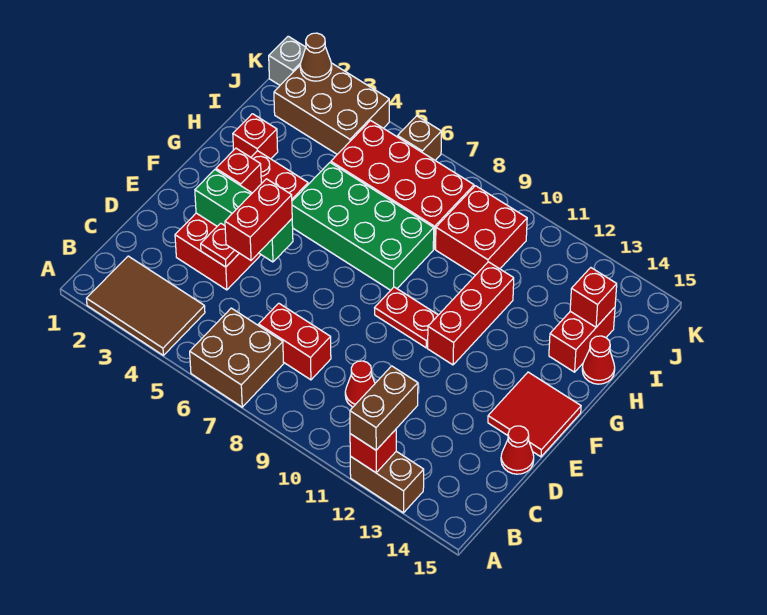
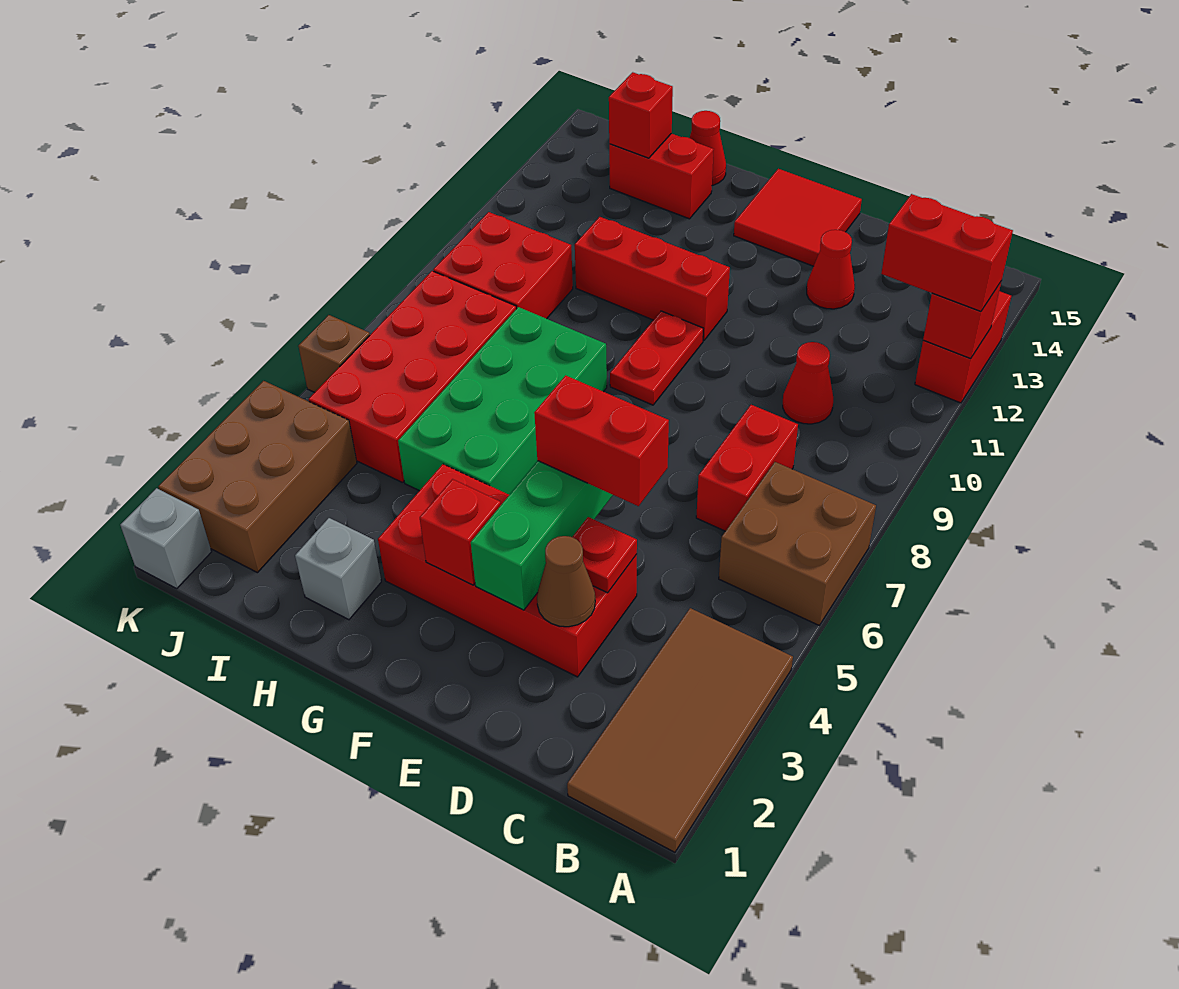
brown tile A2:B4 level 1 -> brown tile A1:B4 level 1
brown brick A12:A13 level 1 -> red brick A12:A13 level 1
brown brick A12:B12 level 3 -> red brick A12:B12 level 3
red cone D15 level 1 -> red cone D13 level 1
red brick H2 level 1 -> grey brick H2 level 1
brown cone K2 level 2 -> brown cone D3 level 2

